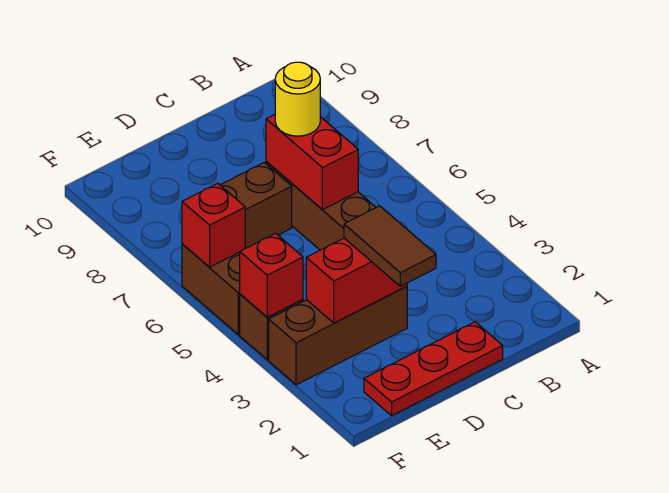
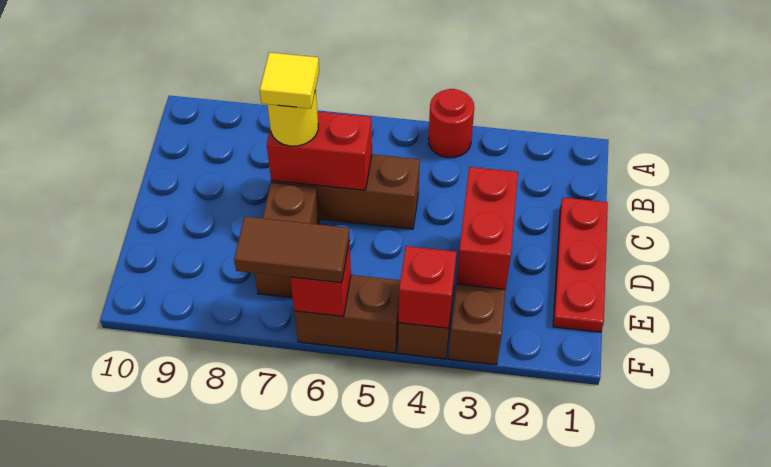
none -> red round brick A4 level 1
none -> yellow tile C7 level 4
brown tile D2:D3 level 3 -> brown tile F6:F7 level 3

